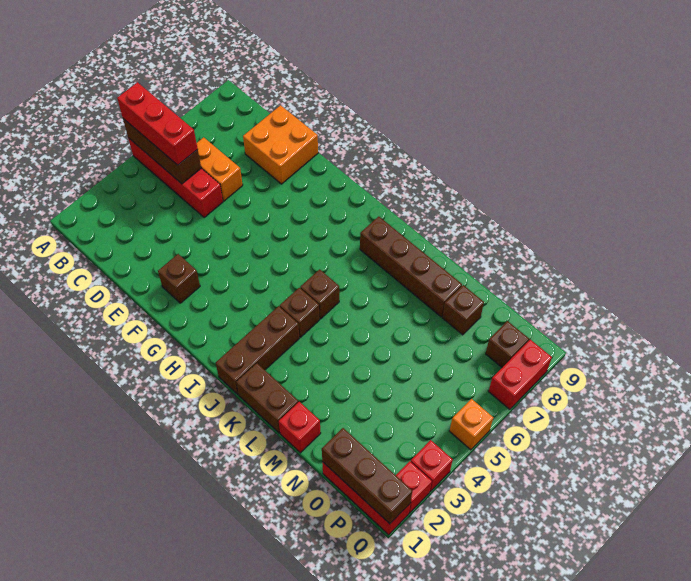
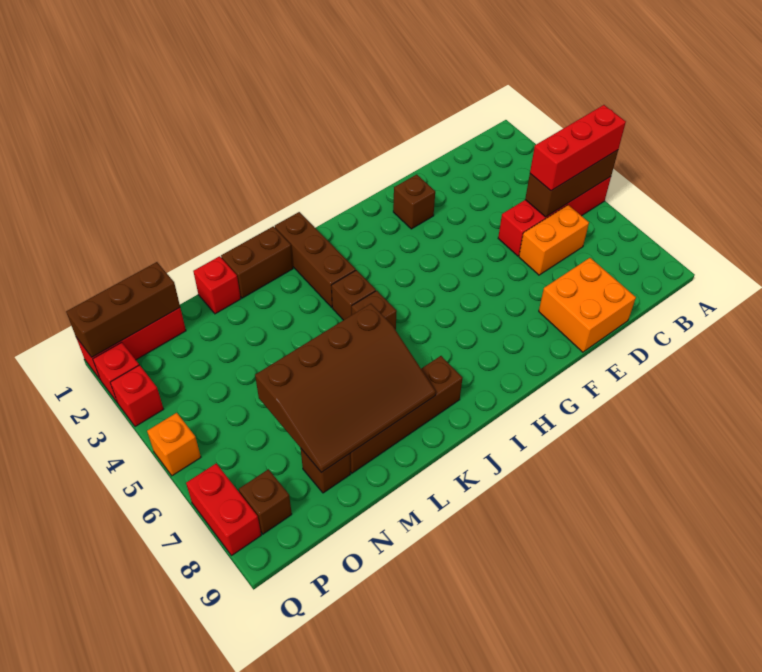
none -> brown slope K6:N8 level 2 top 6

